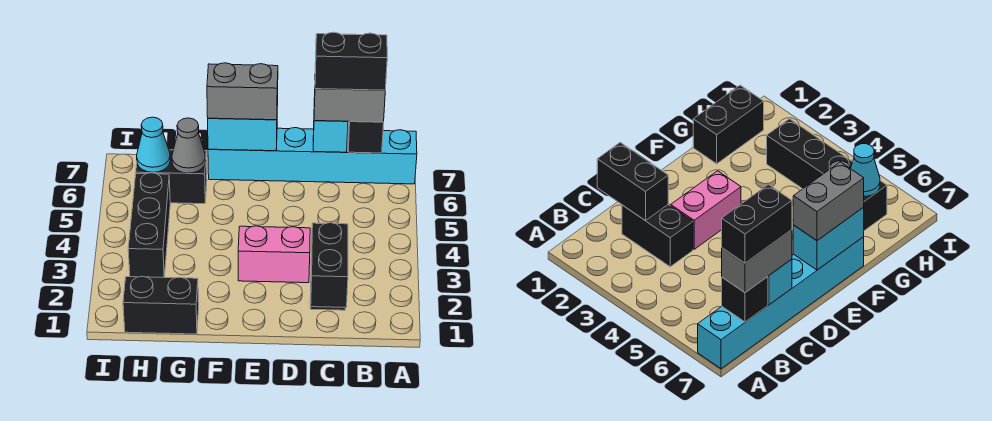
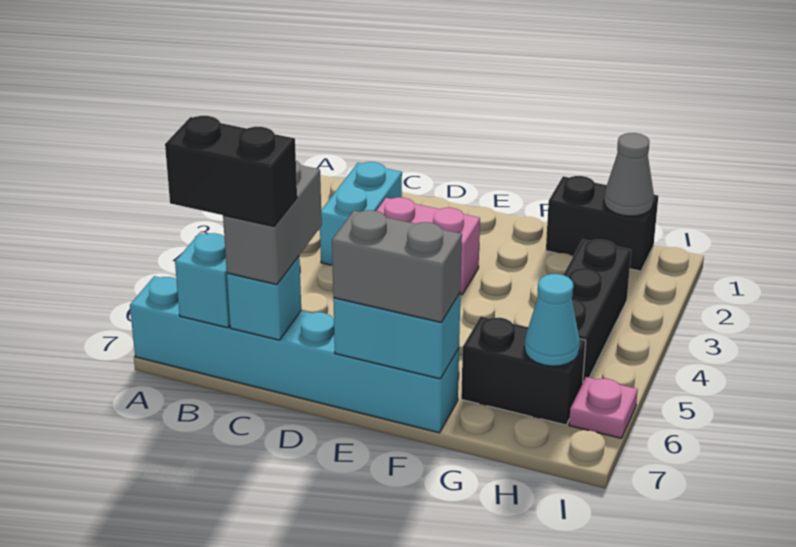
black brick B7 level 2 -> cyan brick B7 level 2
grey brick B7:C7 level 3 -> grey brick C6:C7 level 3
black brick C1:C2 level 2 -> none
black brick C2:C3 level 1 -> cyan brick C2:C3 level 1
grey cone G6 level 2 -> grey cone H1 level 2
none -> pink plate I6 level 1

